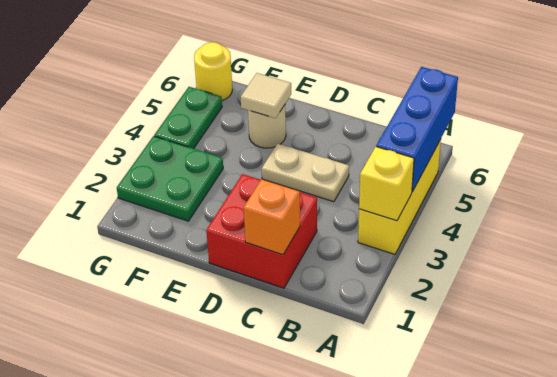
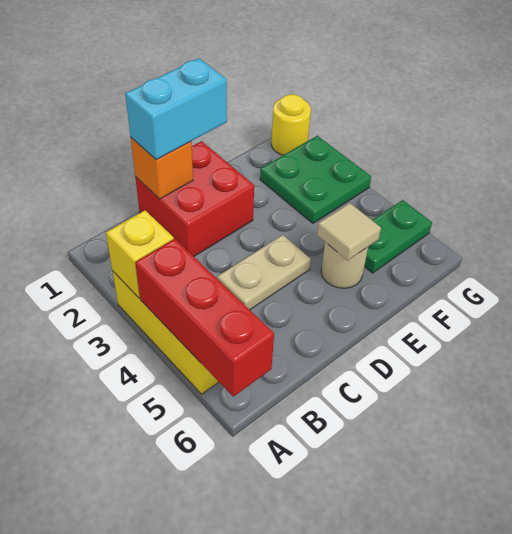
blue brick A4:A6 level 2 -> red brick A4:A6 level 2
none -> cyan brick C1:D1 level 3
green plate G4:G5 level 1 -> green plate F5:G5 level 1
yellow round brick G6 level 1 -> yellow round brick G1 level 1

